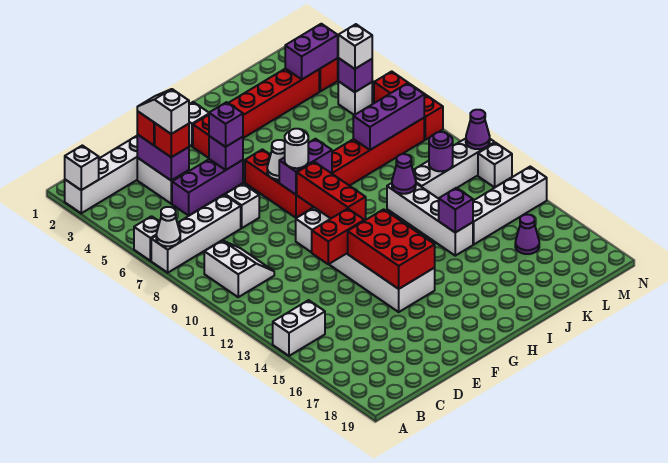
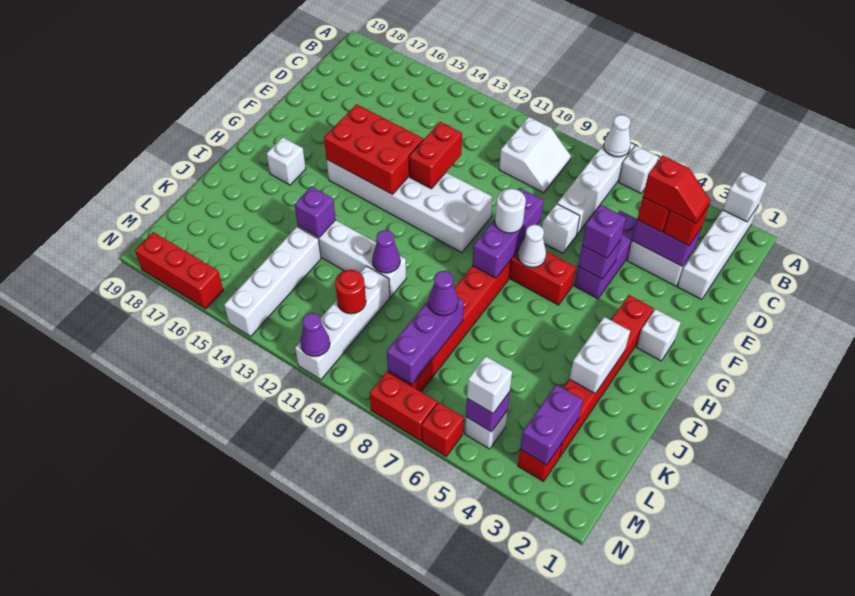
white brick A14:B14 level 1 -> white brick I3:J3 level 2
white slope B9:C10 level 1 top B -> white slope B9:C10 level 1 top 10
white slope D3:D4 level 4 top 4 -> red slope D3:D4 level 4 top 4
purple brick G8:H8 level 2 -> purple brick F8:H8 level 2
red brick G9:G11 level 2 -> red brick N16:N18 level 1
purple round brick L11 level 2 -> red round brick L11 level 2
purple cone L16 level 1 -> purple cone K8 level 3
white brick N12 level 1 -> white brick H17 level 1

